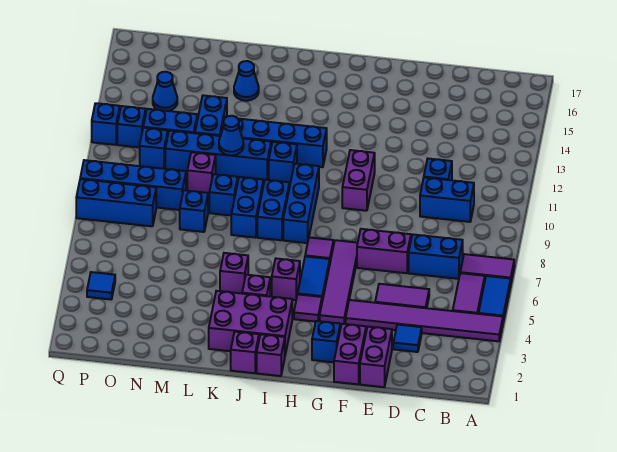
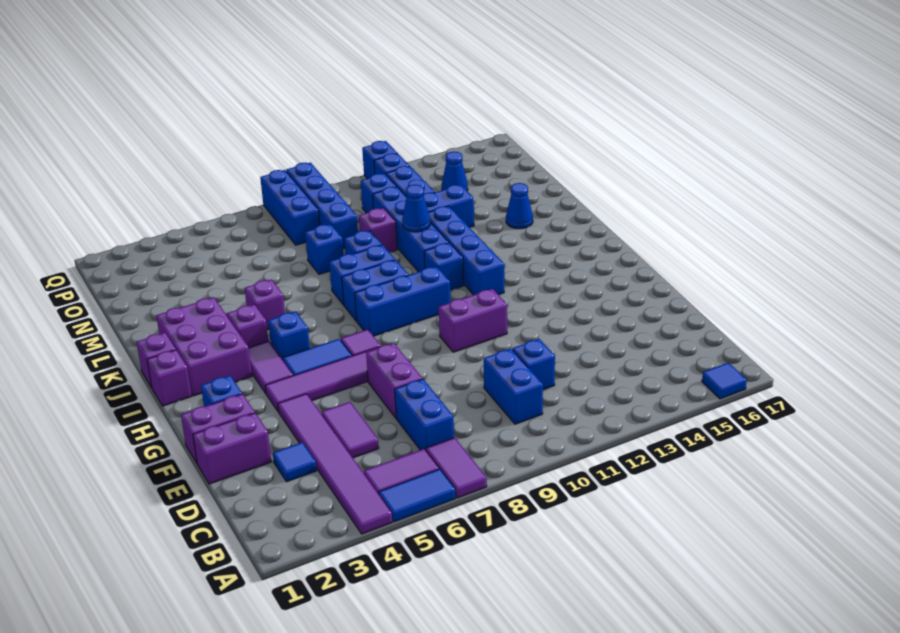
purple tile H4 level 1 -> purple tile H4:I4 level 1
purple brick I5 level 1 -> blue brick I5 level 1
blue tile P4 level 1 -> blue tile A16 level 1

